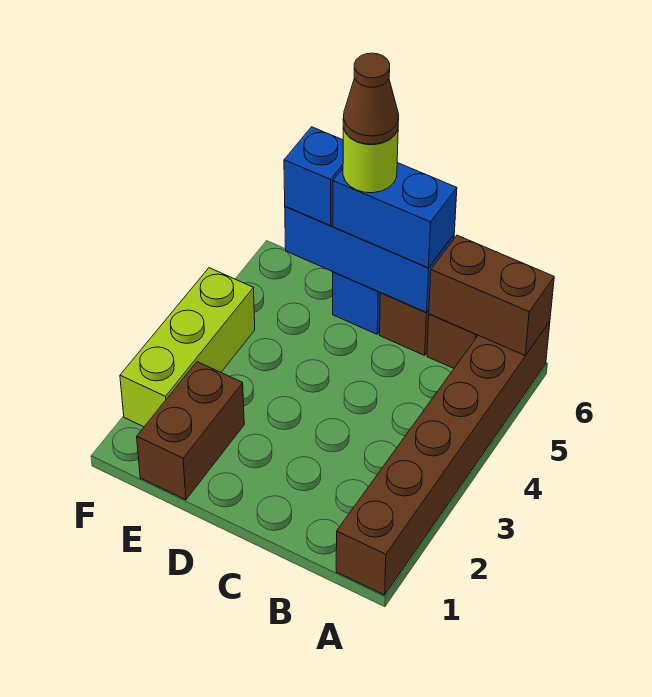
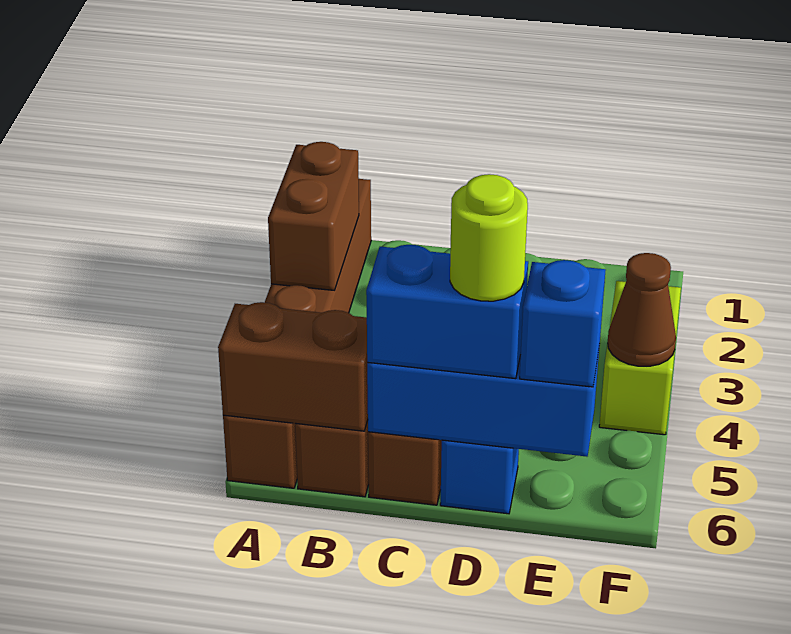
brown cone D6 level 5 -> brown cone F4 level 2
brown brick E1:E2 level 1 -> brown brick A2:A3 level 2
lime brick F2:F4 level 1 -> lime brick F3:F4 level 1

